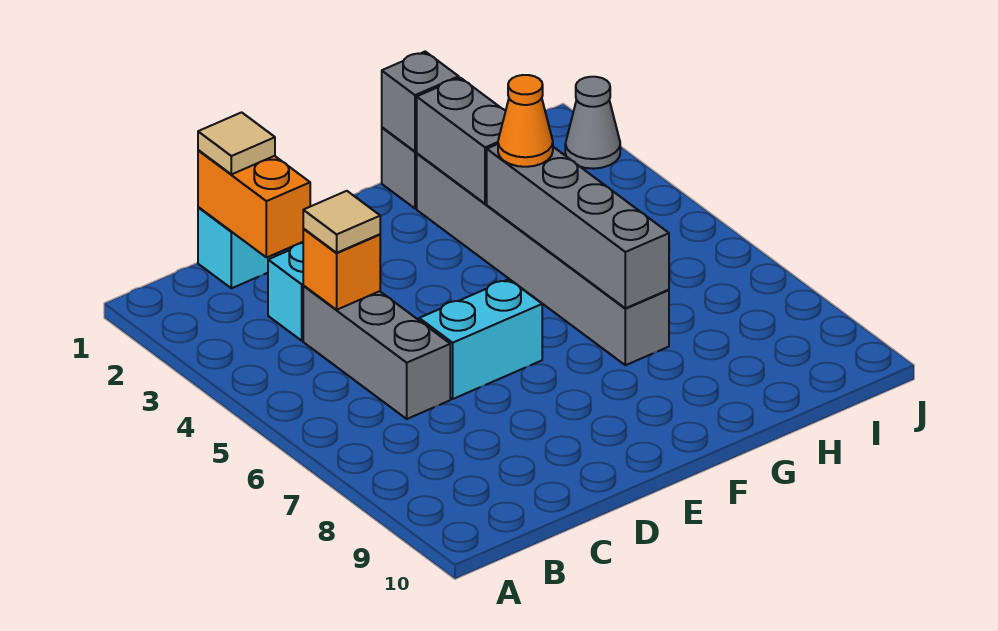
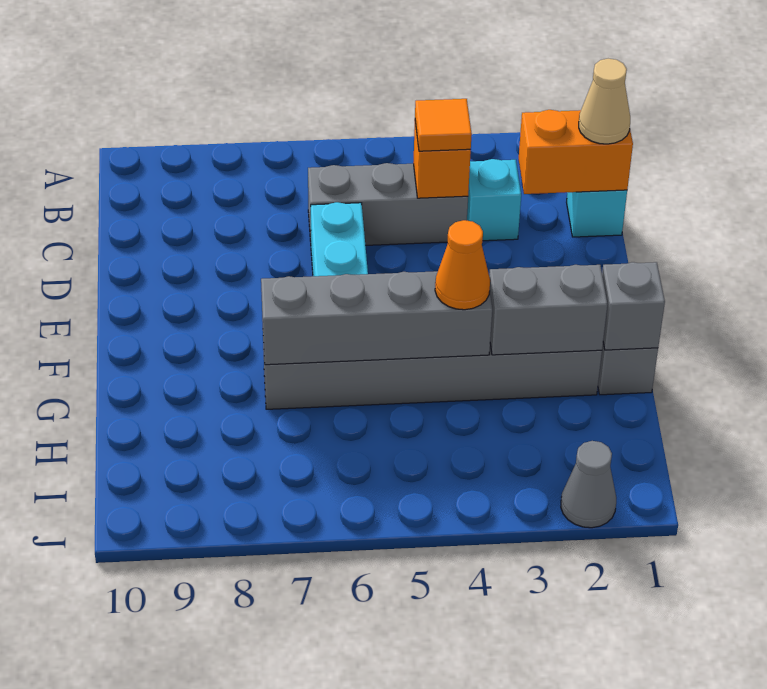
tan tile C1 level 3 -> tan cone C1 level 3
tan tile C4 level 3 -> orange tile C4 level 3

